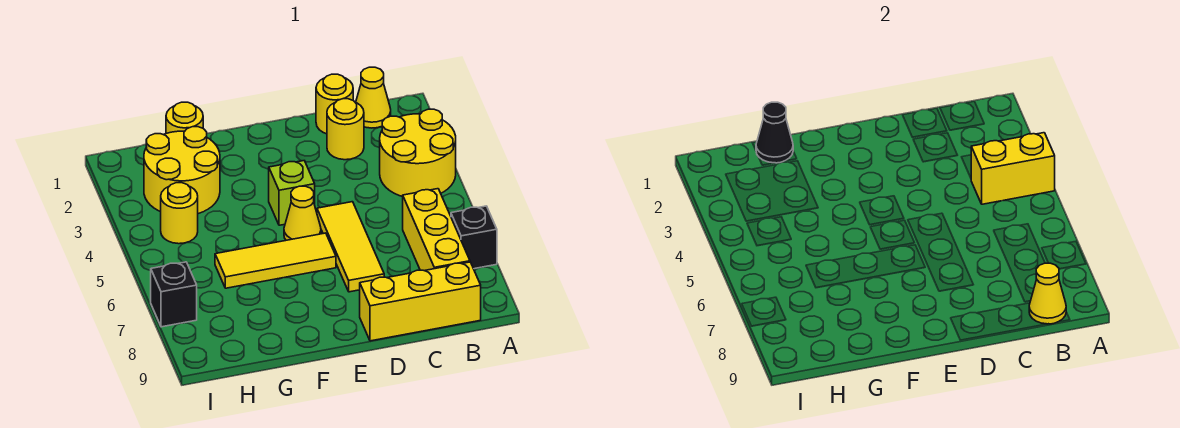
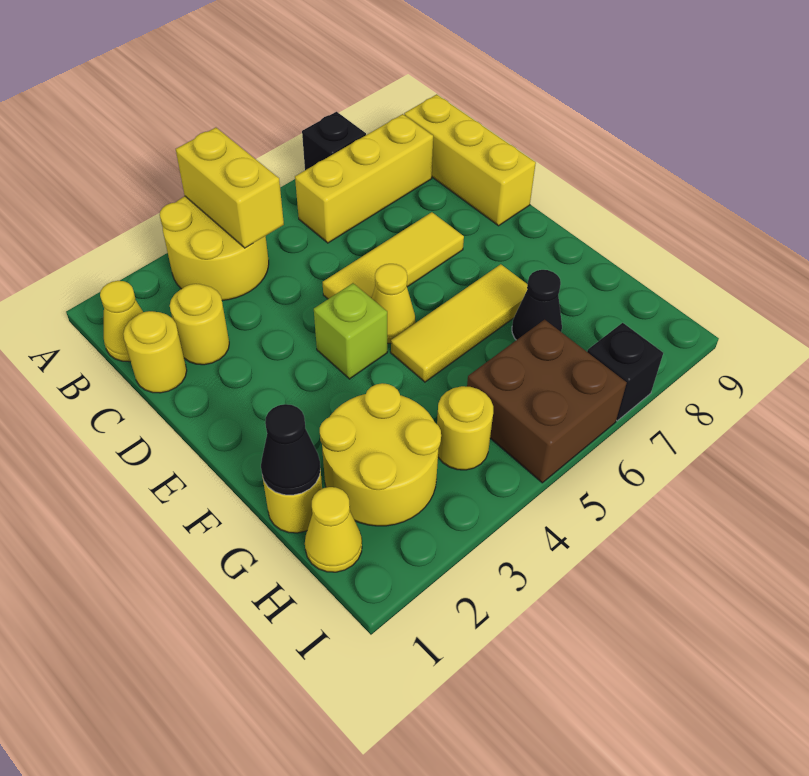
yellow cone B9 level 2 -> yellow cone H1 level 1
yellow tile E6:G6 level 1 -> yellow tile F5:F7 level 1
none -> black cone G7 level 1
none -> brown brick H5:I6 level 1

